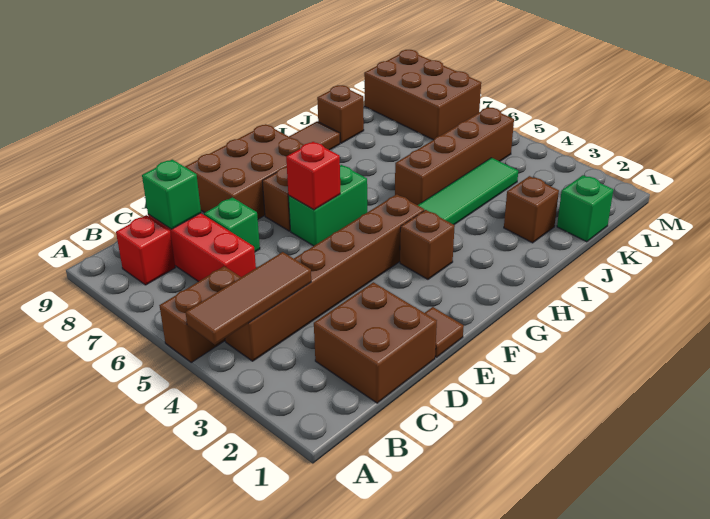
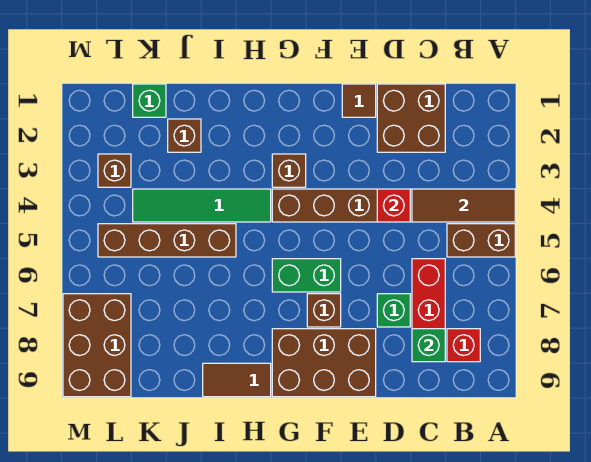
red brick F6 level 2 -> red brick D4 level 2
brown brick J9 level 1 -> brown brick L3 level 1

